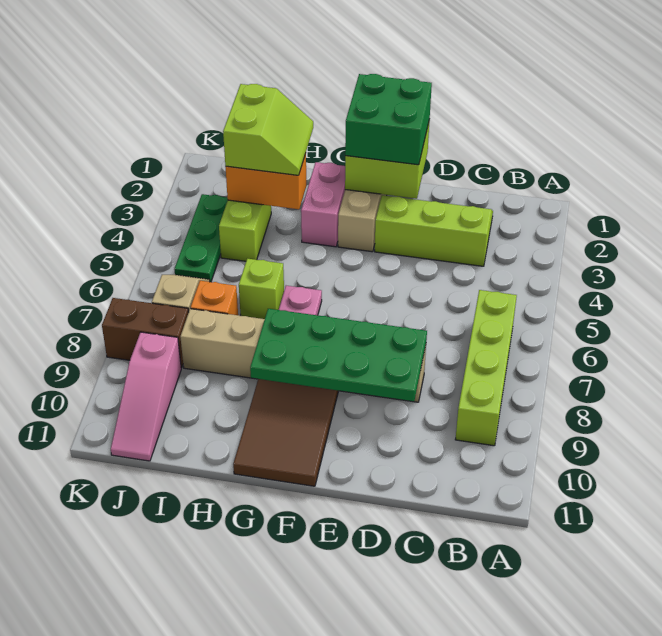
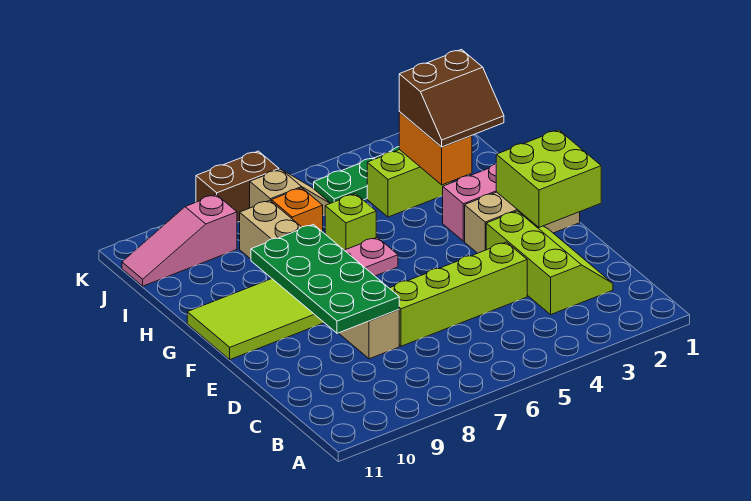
lime brick B6:B9 level 1 -> lime brick D4:D7 level 1
green brick E1:F2 level 3 -> none
brown tile F9:G11 level 1 -> lime tile F9:G11 level 1
lime slope H2:I3 level 3 top I -> brown slope H2:I3 level 3 top I
brown brick J8:K8 level 1 -> brown brick K7:K8 level 1

